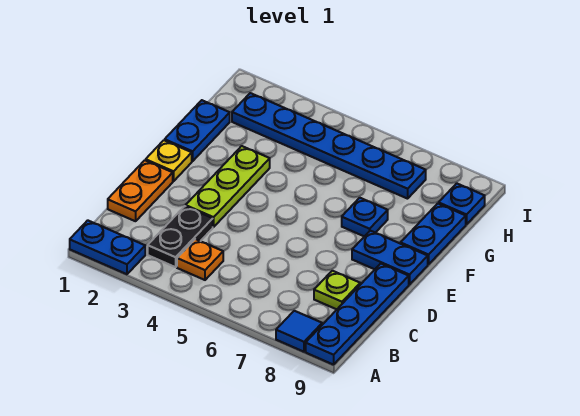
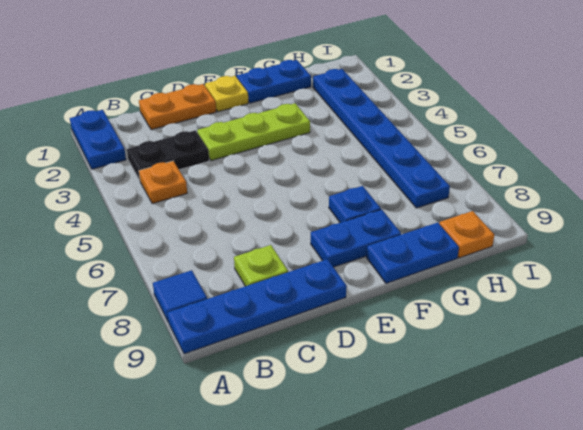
blue plate E8:E9 level 1 -> blue plate E8:F8 level 1
blue plate H9 level 1 -> orange plate H9 level 1

